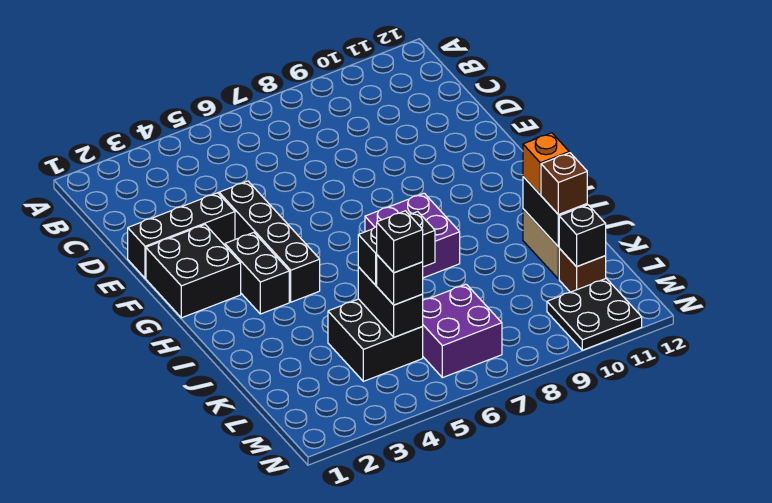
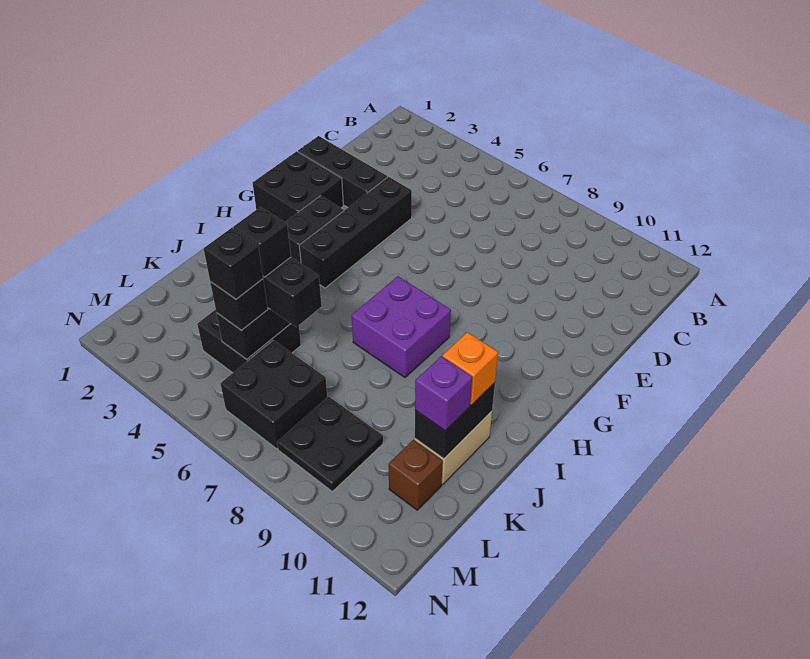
brown brick K11 level 3 -> purple brick K11 level 3
purple brick L6:M7 level 1 -> black brick L6:M7 level 1
black brick L11 level 2 -> black brick K5 level 4
black plate M10:N11 level 1 -> black plate L8:M9 level 1

